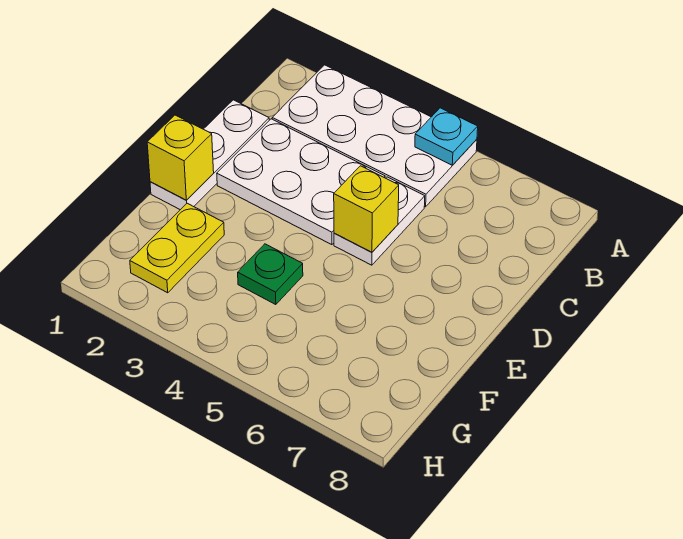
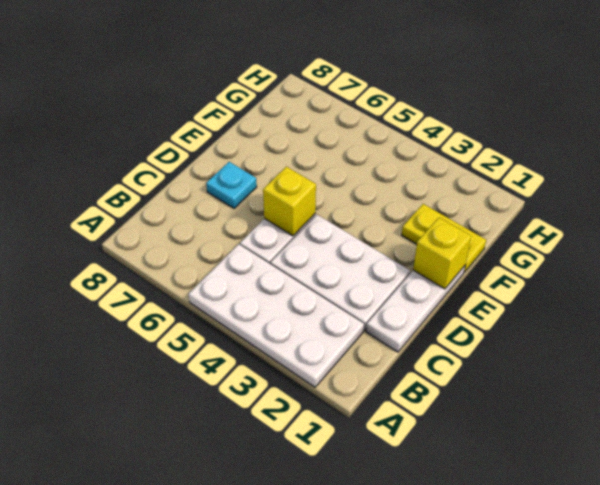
cyan plate A5 level 2 -> cyan plate D7 level 1
yellow plate F2:G2 level 1 -> yellow plate F1:F2 level 1
green plate F4 level 1 -> none

